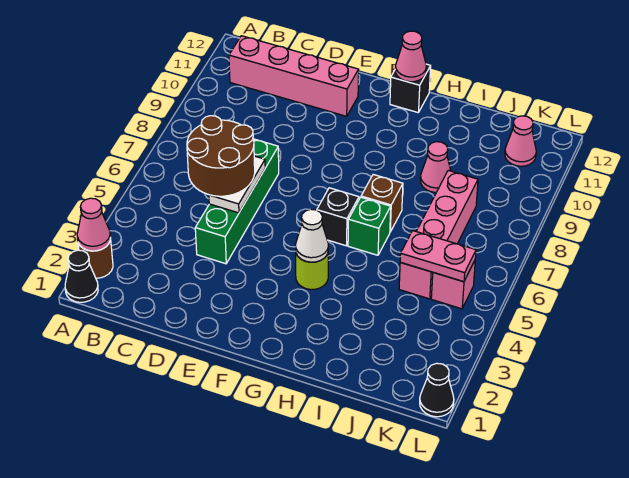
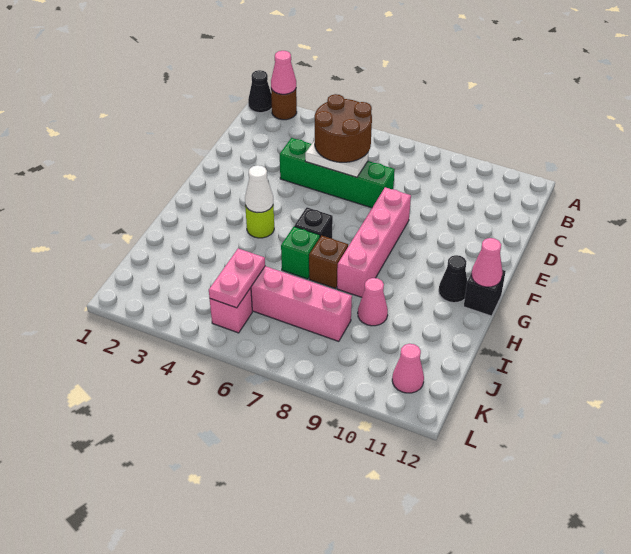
pink brick B11:E11 level 1 -> pink brick E8:H8 level 1
black cone L1 level 1 -> black cone G11 level 1

